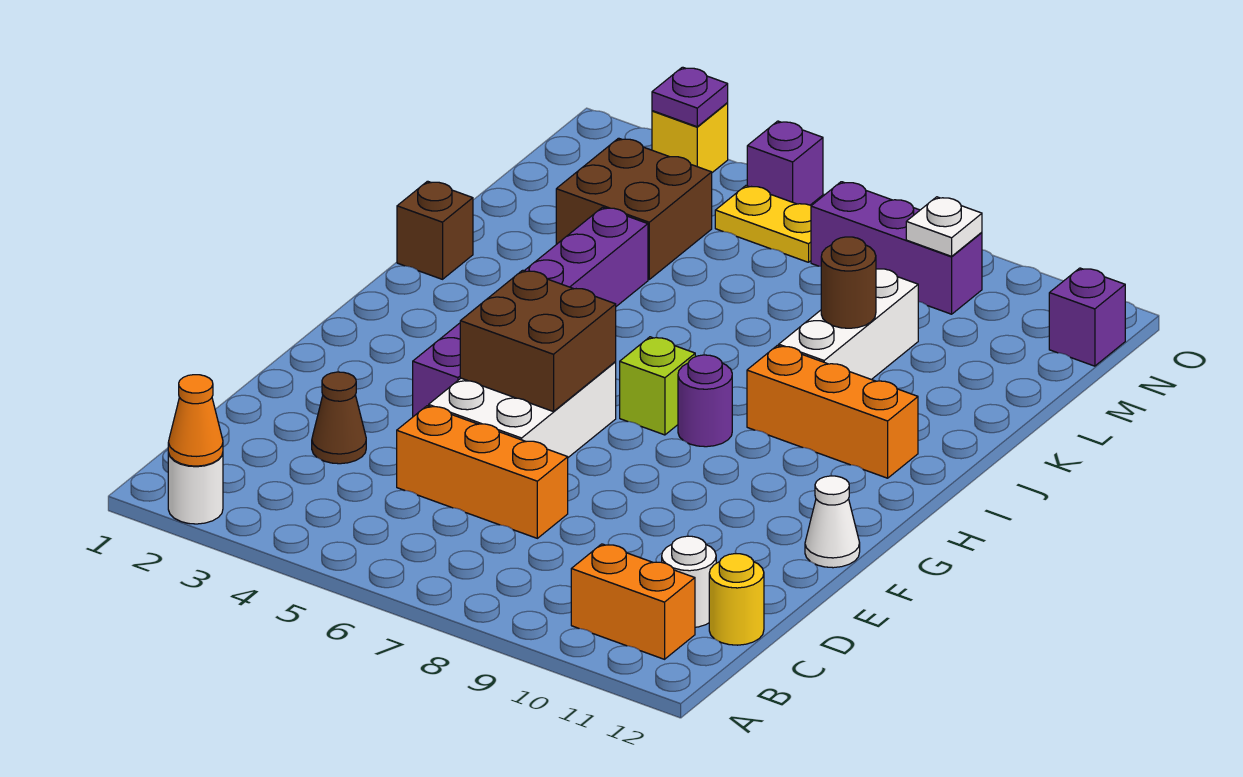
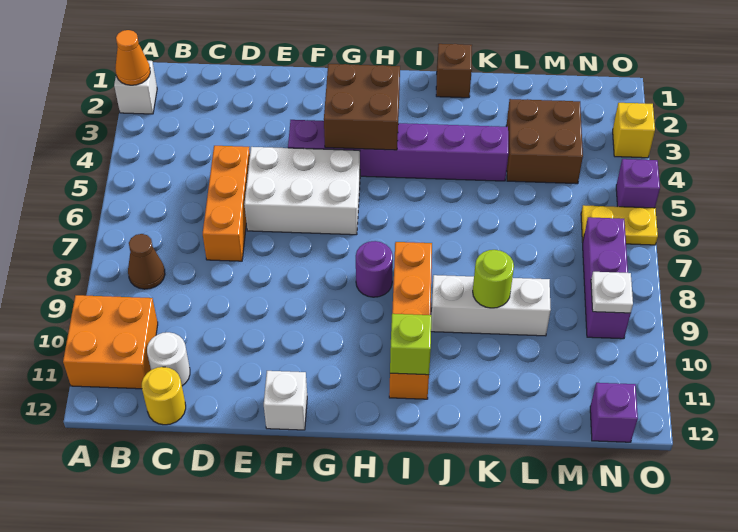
white round brick A2 level 1 -> white brick A2 level 1
orange brick B10:B11 level 1 -> orange brick A10:B11 level 1
brown cone D3 level 1 -> brown cone B8 level 1
brown brick F5:G6 level 2 -> brown brick G3:H4 level 2
white cone F12 level 1 -> white brick F12 level 1
lime brick H7 level 1 -> lime brick I11 level 2
orange brick I9:I11 level 1 -> orange brick I8:I11 level 1
brown round brick K9 level 2 -> lime round brick K9 level 2
yellow plate N5:N6 level 1 -> yellow plate N6:O6 level 1
purple plate O3 level 2 -> none

